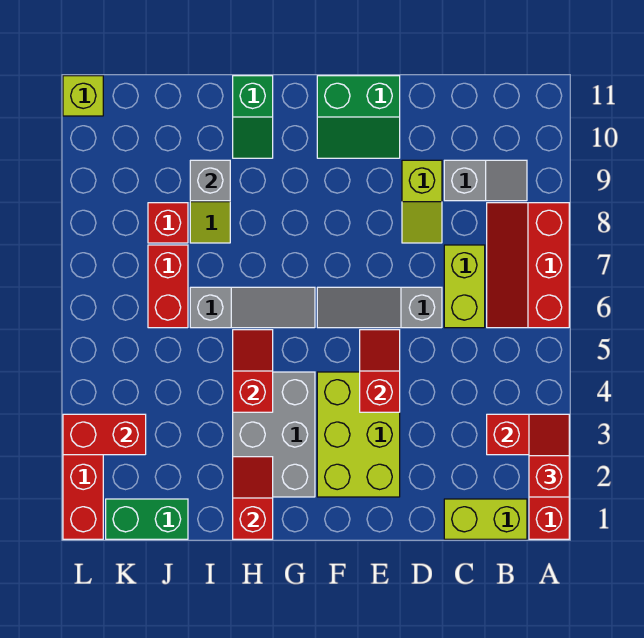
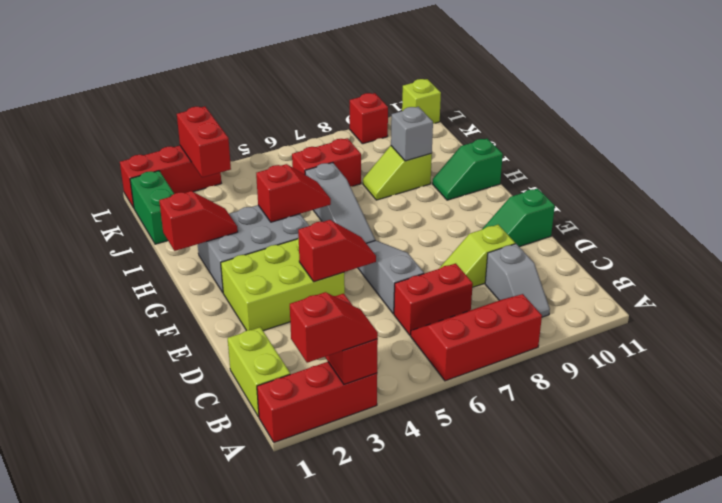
lime brick C6:C7 level 1 -> red brick C6:C7 level 1
green slope E10:F11 level 1 top 11 -> green slope E10:E11 level 1 top 11
red brick J8 level 1 -> red brick L9 level 1

